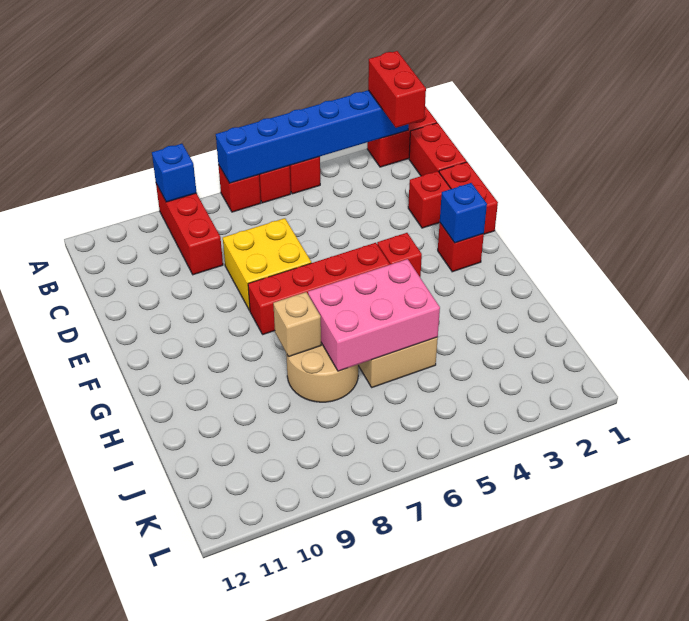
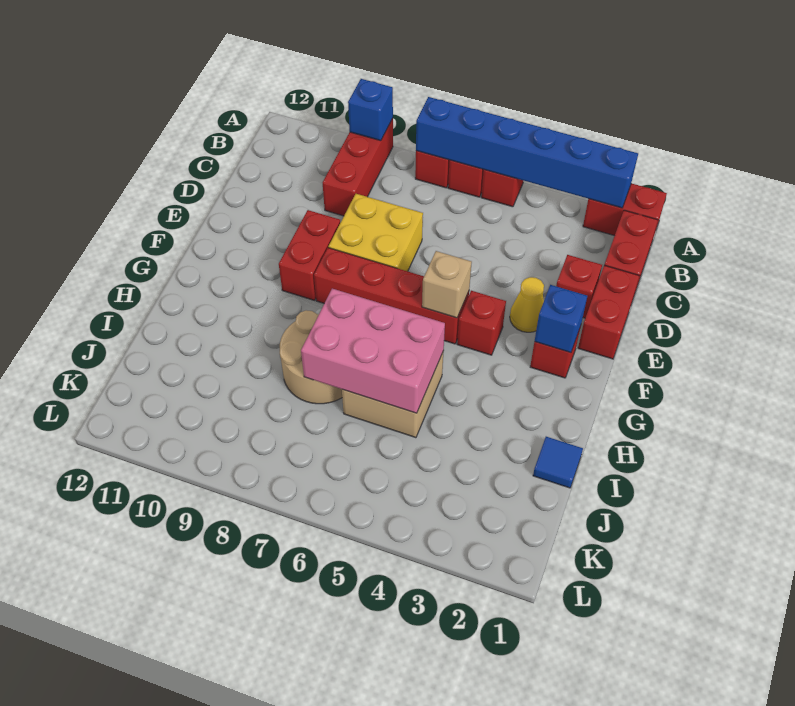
red brick A2:B2 level 3 -> red brick E9:F9 level 1
none -> yellow cone E3 level 1
tan brick H8 level 2 -> tan brick F5 level 2
none -> blue tile I1 level 1

